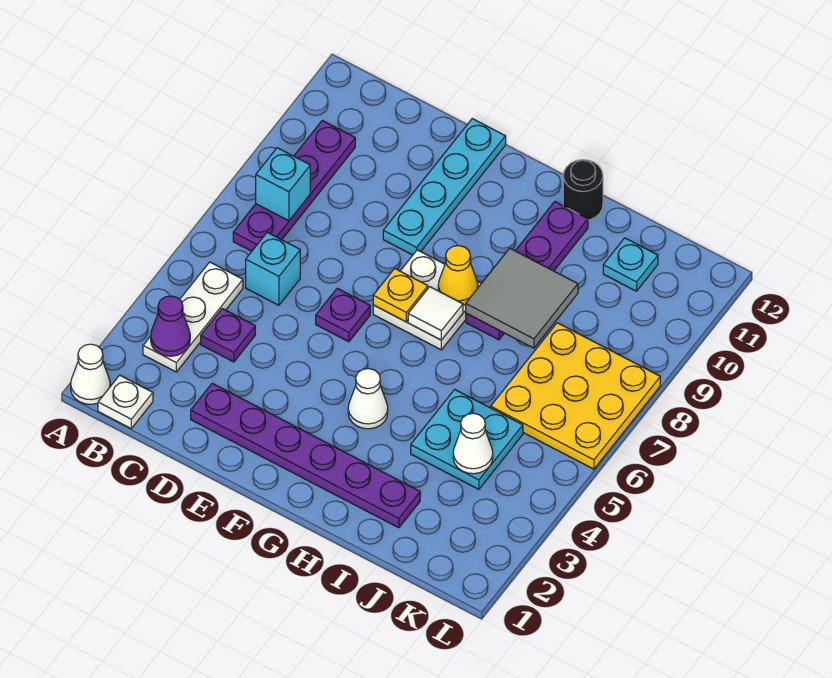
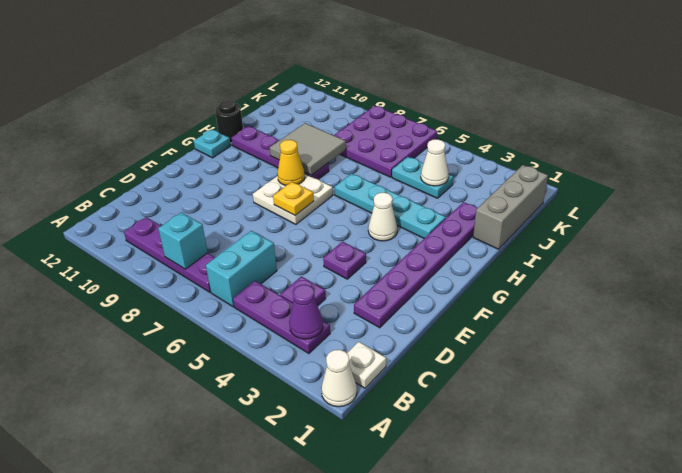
white plate B3:B5 level 1 -> purple plate B3:B5 level 1
cyan brick C6 level 1 -> cyan brick B6:C6 level 1
purple plate E6 level 1 -> purple plate E4 level 1
cyan plate E9:E12 level 1 -> cyan plate H3:H6 level 1
white tile G7 level 2 -> none
none -> grey brick I1:K1 level 1
cyan plate I4:J5 level 1 -> cyan plate J4:J5 level 1
yellow plate J6:L8 level 1 -> purple plate J6:L8 level 1
cyan plate J11 level 1 -> cyan plate G12 level 1

